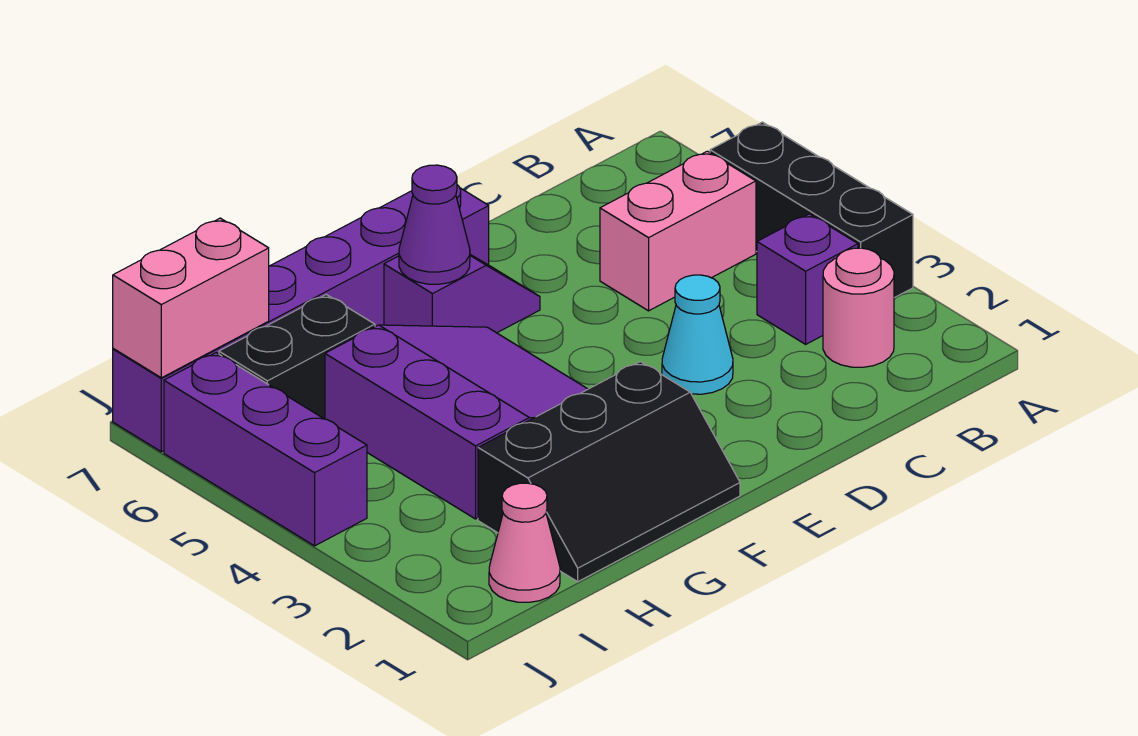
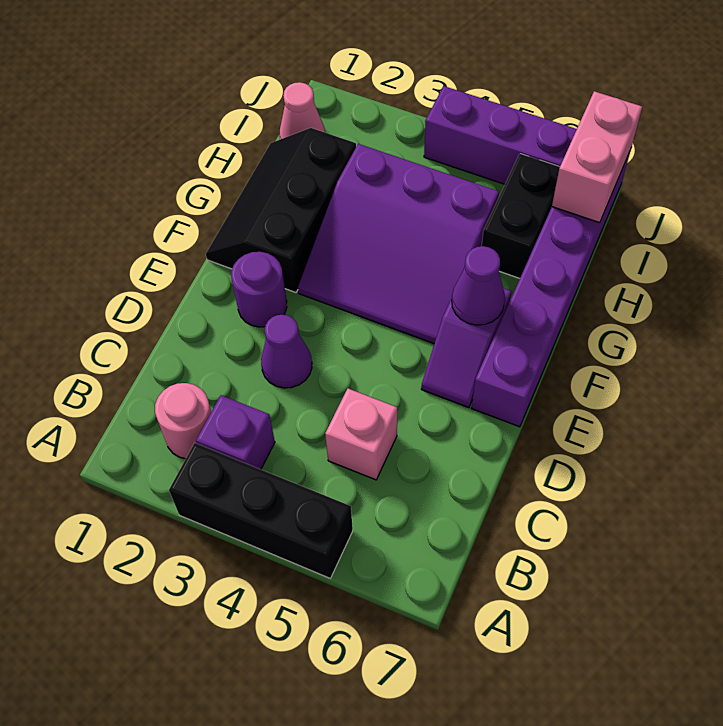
pink brick B5:C5 level 1 -> pink brick C5 level 1
cyan cone D3 level 1 -> purple cone D3 level 1
none -> purple round brick E2 level 1

